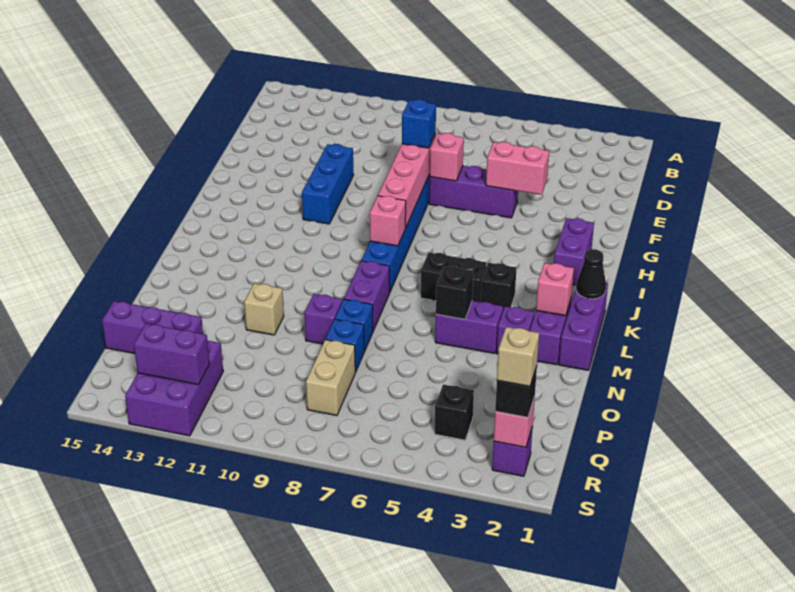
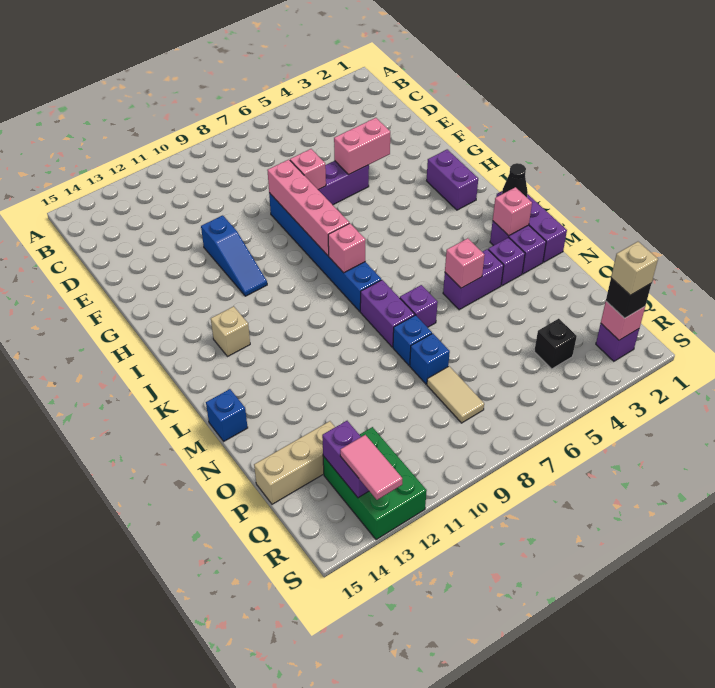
blue brick F8 level 3 -> blue brick M15 level 1
blue brick F11:H11 level 1 -> blue slope F11:H11 level 1 top F
black brick K4 level 1 -> none
black brick K5:K6 level 1 -> none
black brick M5 level 2 -> pink brick M5 level 2
purple brick N9 level 1 -> purple brick M7 level 1
tan brick N11 level 1 -> tan brick J13 level 1
tan brick P8:Q8 level 1 -> tan tile P8:Q8 level 1
purple brick P13:P15 level 1 -> tan brick P13:P15 level 1
purple brick Q12:S13 level 1 -> green brick Q12:S13 level 1
purple brick R12:R13 level 2 -> purple brick Q13:R13 level 2
none -> pink tile R13:S13 level 3

